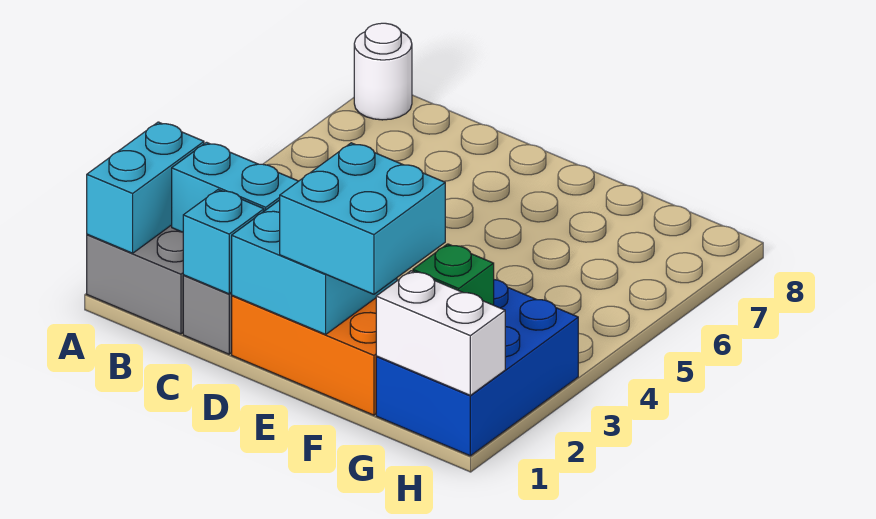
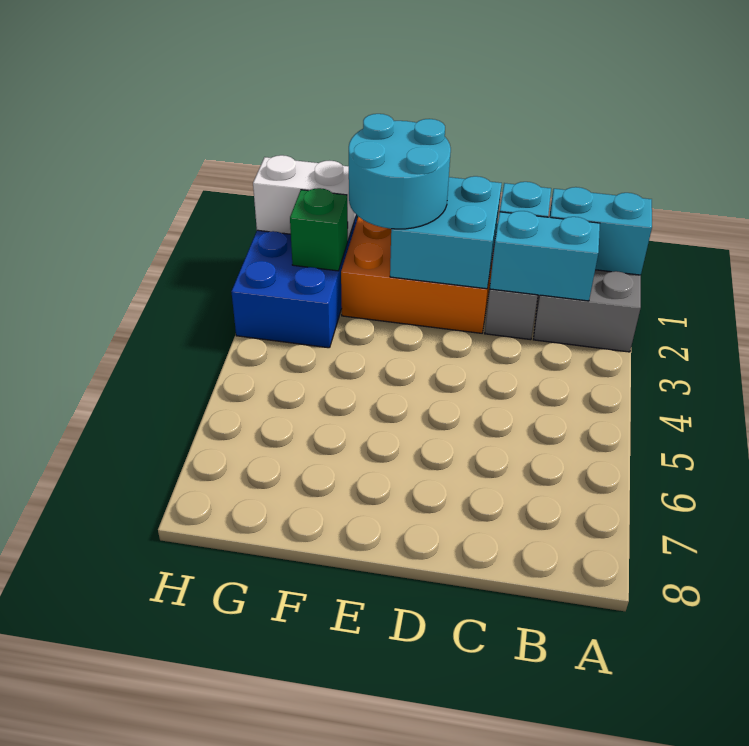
cyan brick A1:A2 level 2 -> cyan brick A1:B1 level 2
white round brick A8 level 1 -> none
cyan brick E1:F2 level 3 -> cyan round brick E1:F2 level 3

